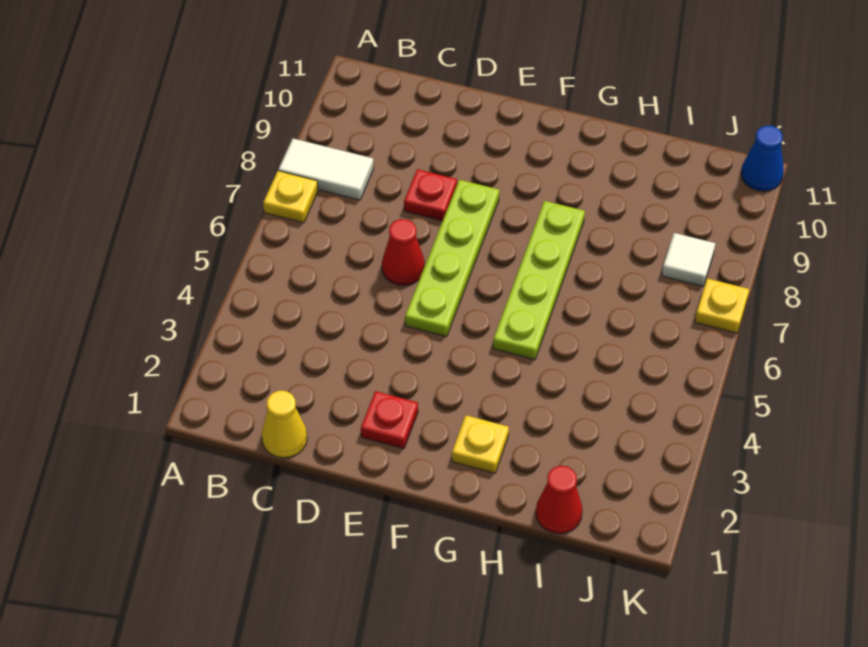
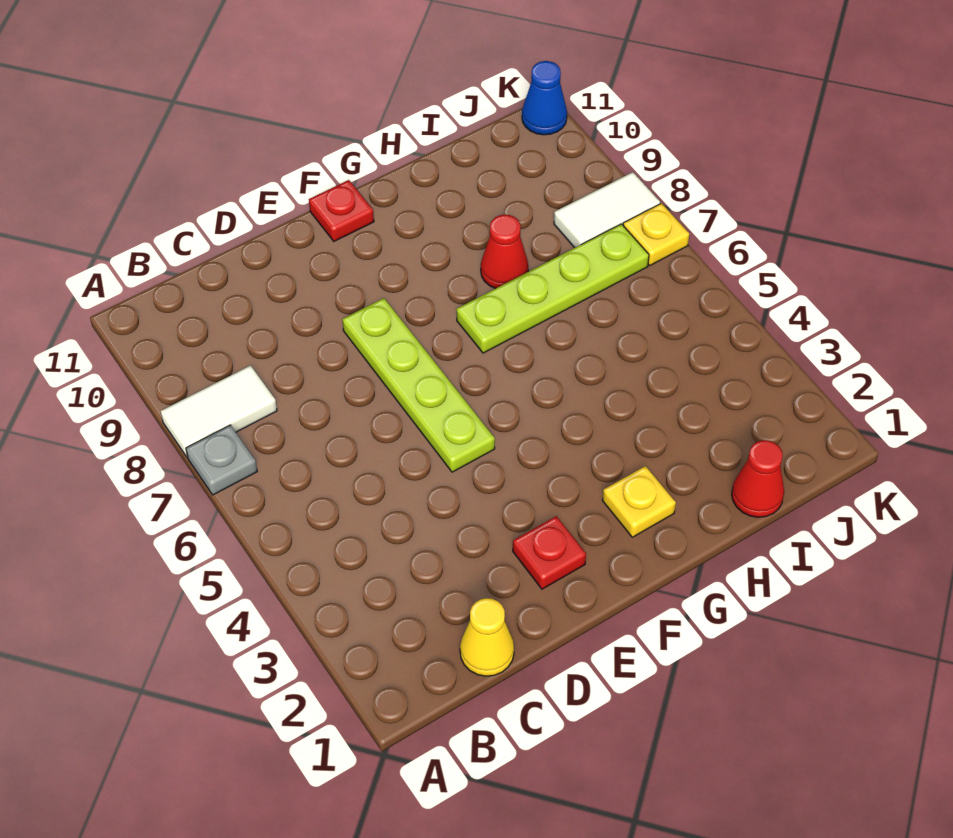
yellow plate A7 level 1 -> grey plate A7 level 1
red cone D6 level 1 -> red cone H8 level 1
red plate D8 level 1 -> red plate F11 level 1
lime plate G5:G8 level 1 -> lime plate G7:J7 level 1
white tile J8 level 1 -> white tile J8:K8 level 1

